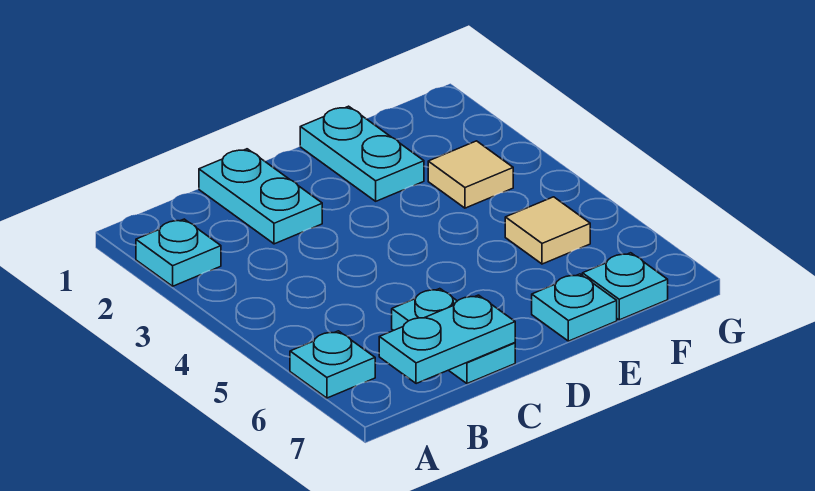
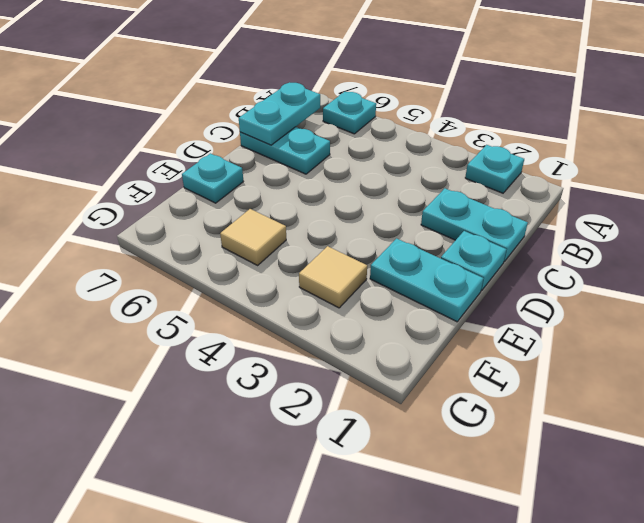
cyan plate F7 level 1 -> cyan plate D1 level 1

